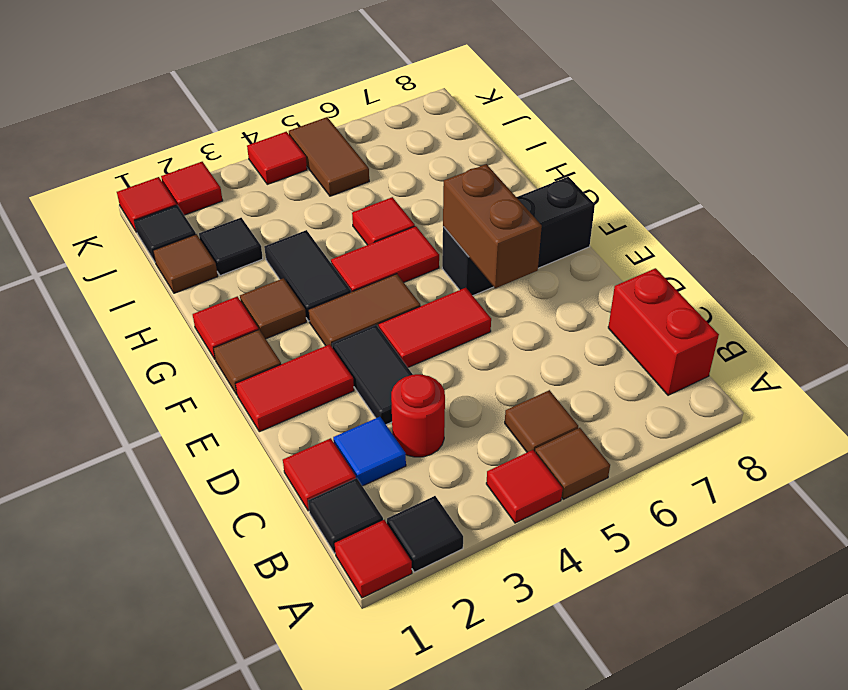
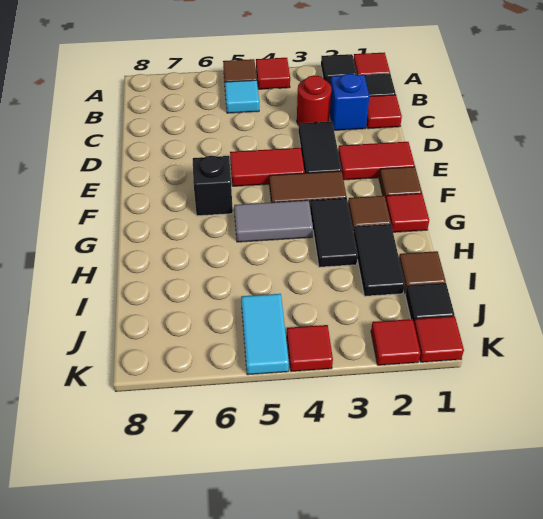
brown tile B5 level 1 -> cyan tile B5 level 1
red brick B8:C8 level 1 -> none
blue tile C2 level 1 -> blue brick C2 level 1
brown brick E6:F6 level 2 -> none
black brick F6:F8 level 1 -> black brick F6 level 1
red tile G4:G5 level 1 -> grey tile G4:G5 level 1
red tile H5 level 1 -> none
black tile I2 level 1 -> black tile H2:I2 level 1
brown tile J5:K5 level 1 -> cyan tile J5:K5 level 1

